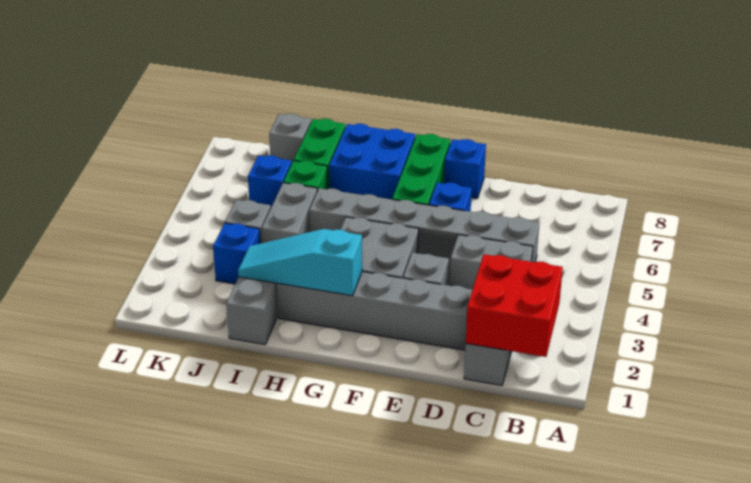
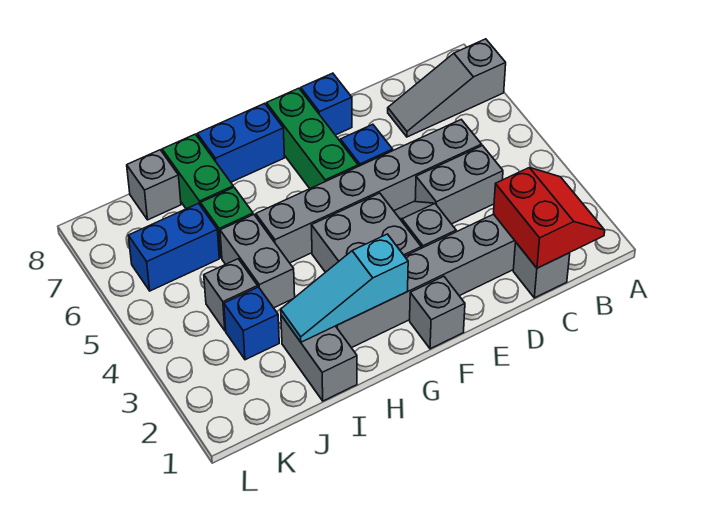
none -> grey slope A7:C7 level 1 top A
red brick B1:C2 level 2 -> red slope B1:C2 level 2 top C
none -> grey brick F1 level 1
blue brick G7:H8 level 1 -> blue brick G8:H8 level 1
blue brick J6 level 1 -> blue brick J6:K6 level 1

